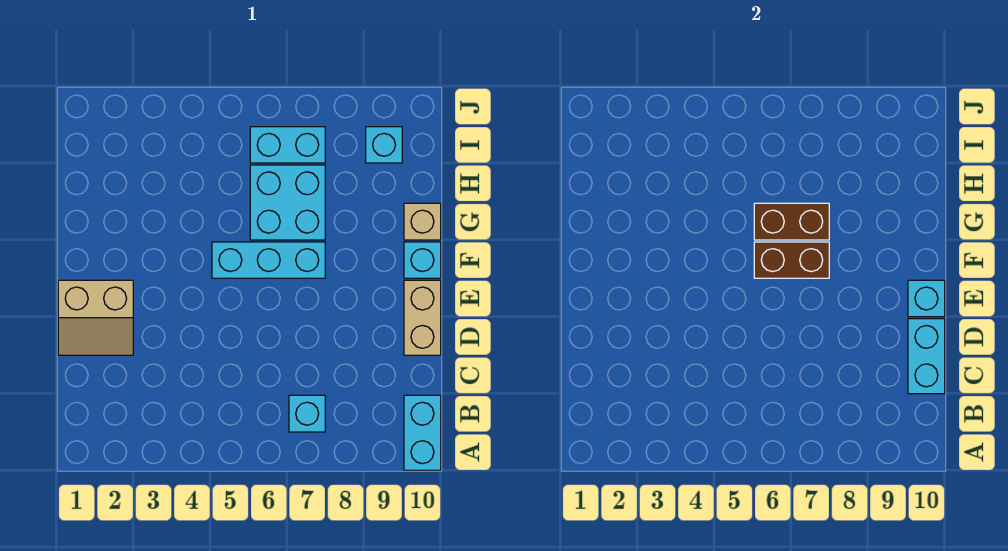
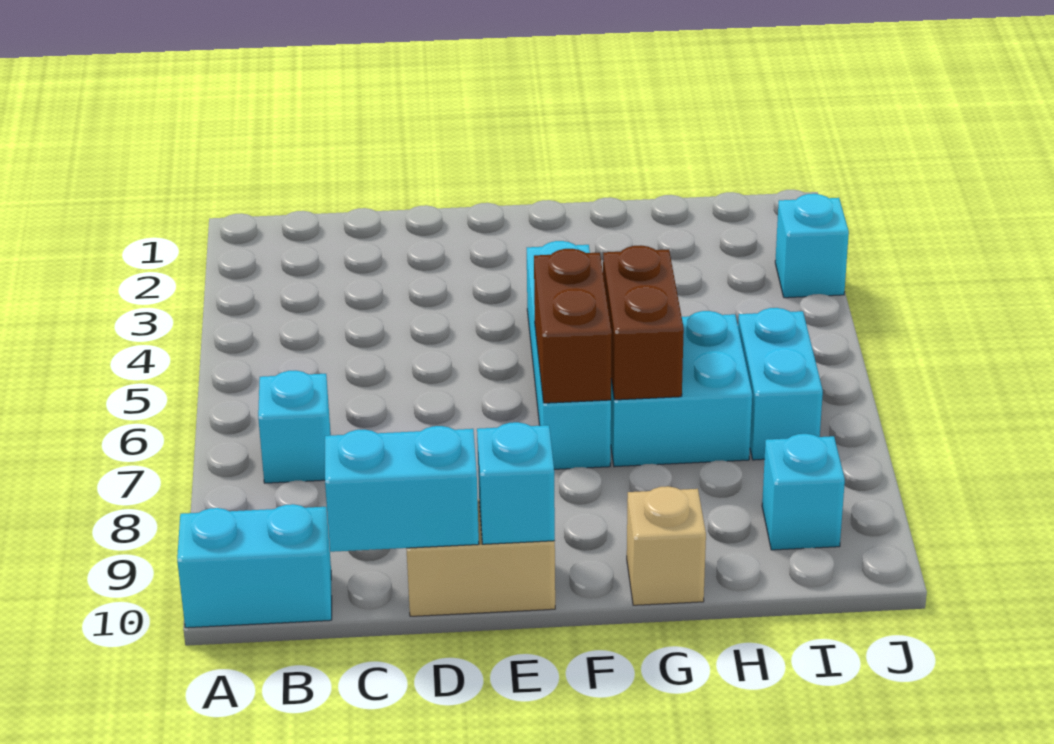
tan slope D1:E2 level 1 top E -> none
cyan brick F5:F7 level 1 -> cyan brick F4:F7 level 1
cyan brick F10 level 1 -> cyan brick J3 level 1

